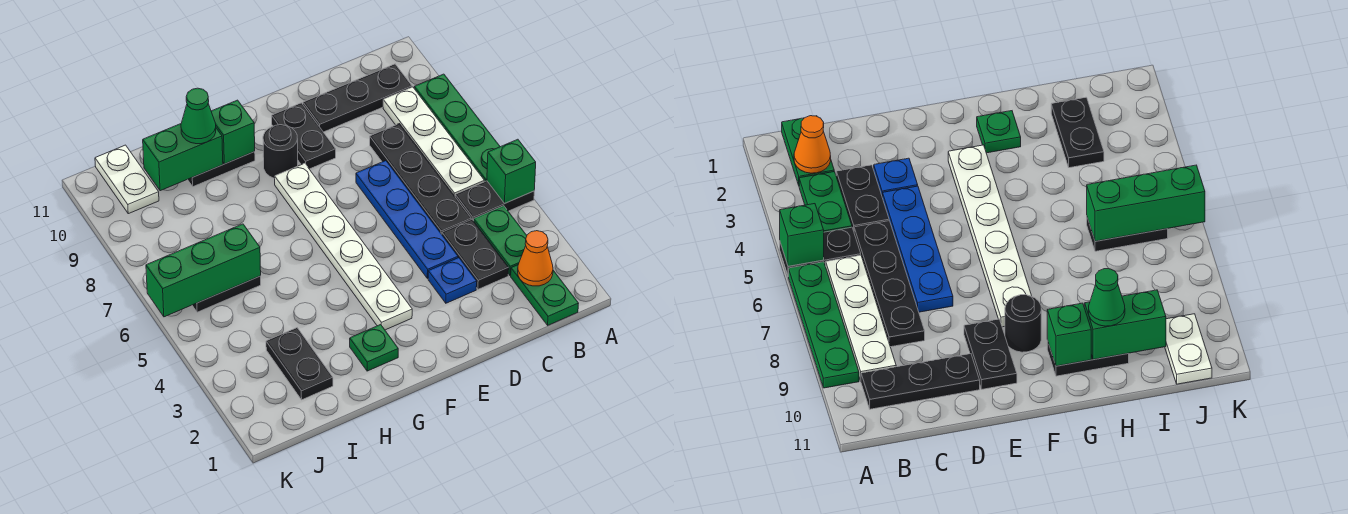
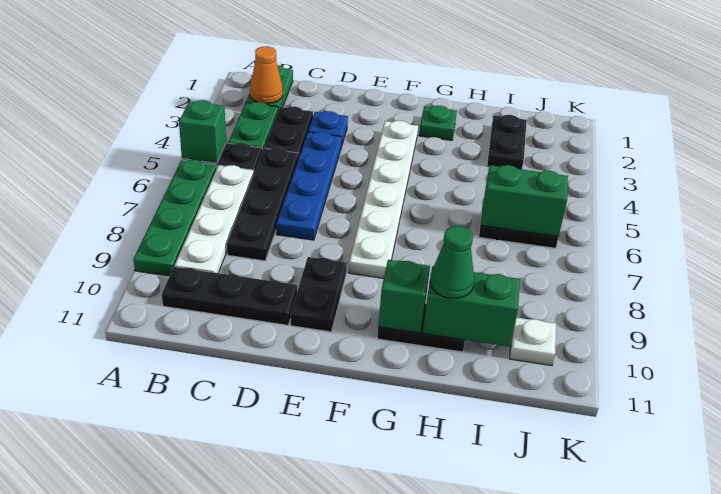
black round brick F9 level 1 -> none
green brick I6:K6 level 2 -> green brick I6:J6 level 2
white plate J10:J11 level 1 -> white plate J10 level 1

